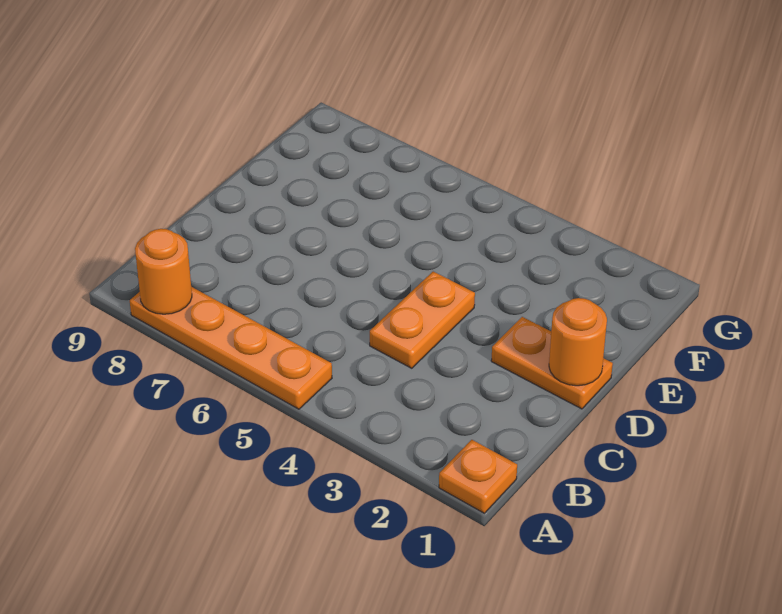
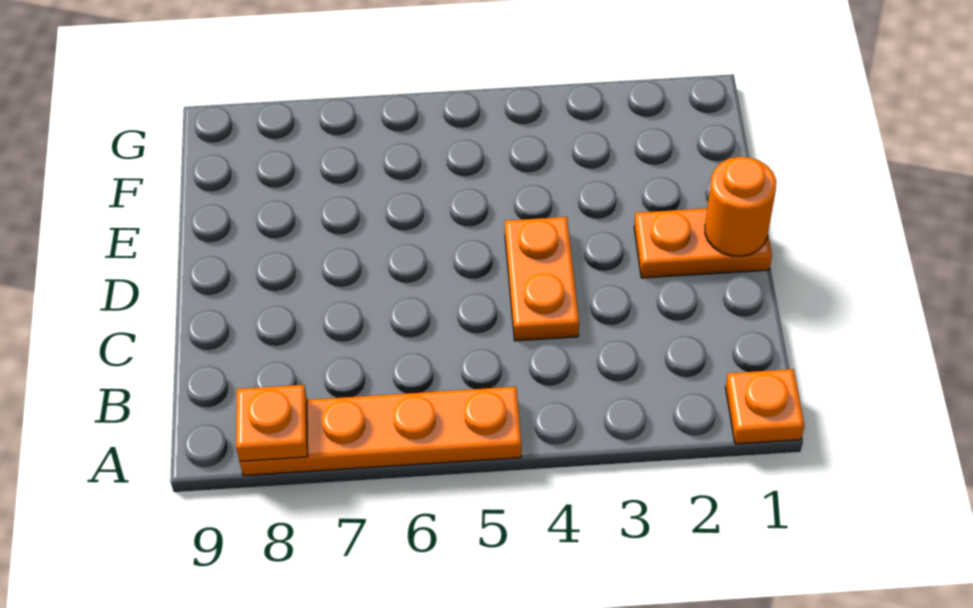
orange round brick A8 level 2 -> orange plate A8 level 2

